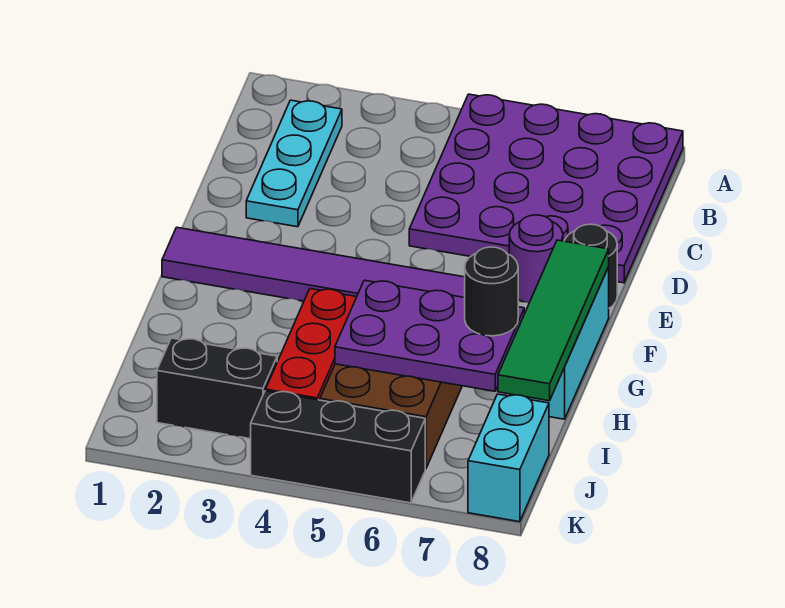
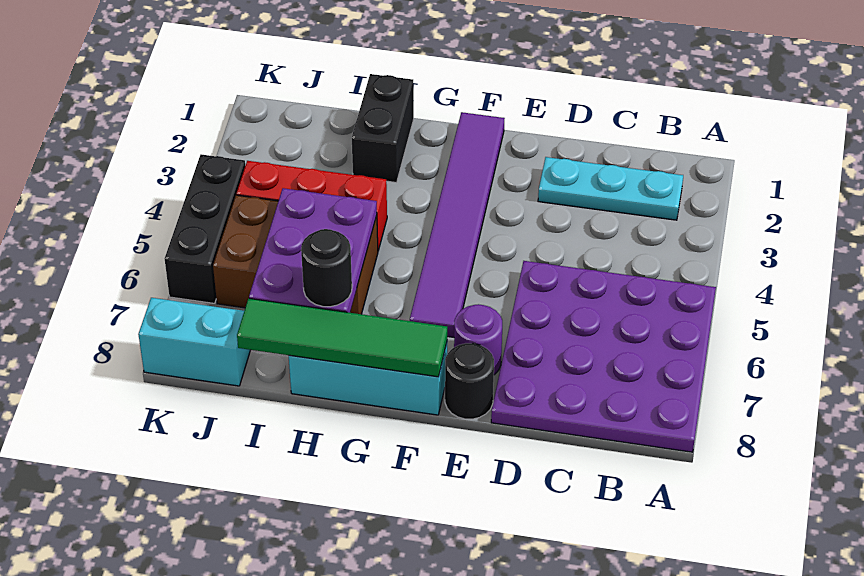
black brick J2:J3 level 1 -> black brick H1:H2 level 1

